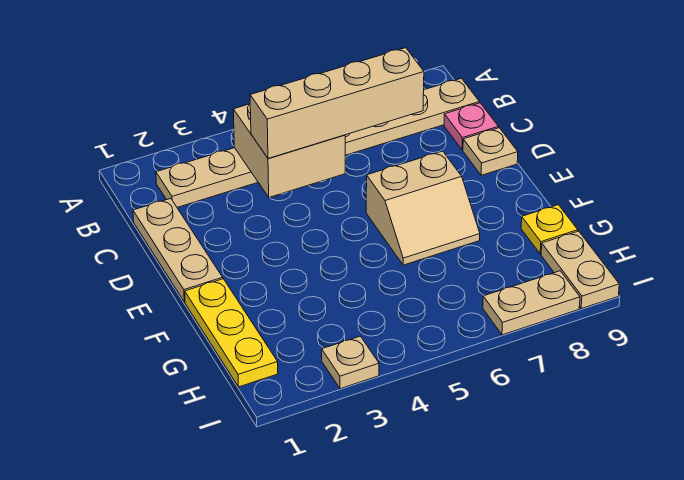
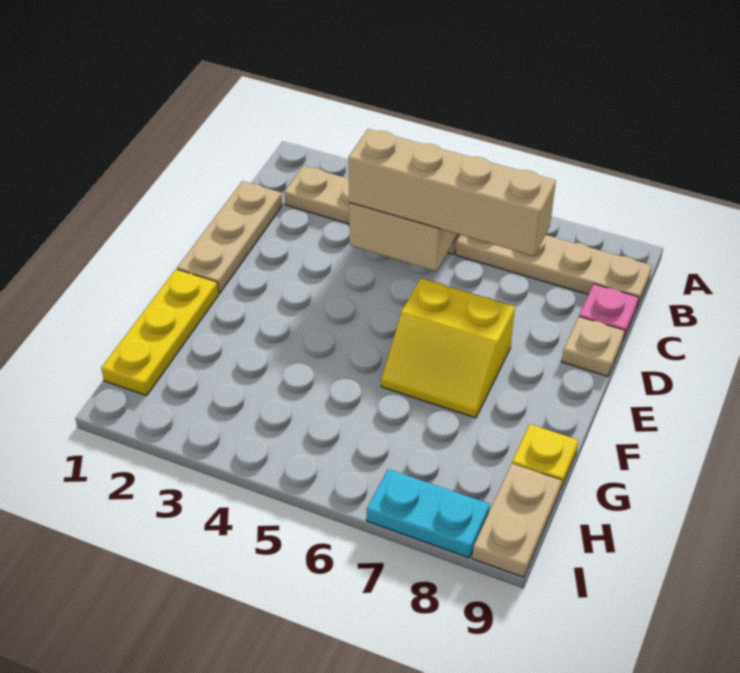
tan slope E6:F7 level 1 top E -> yellow slope E6:F7 level 1 top E
tan plate I3 level 1 -> none
tan plate I7:I8 level 1 -> cyan plate I7:I8 level 1

